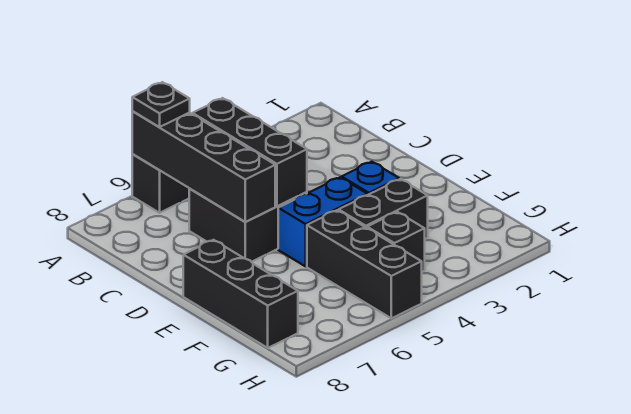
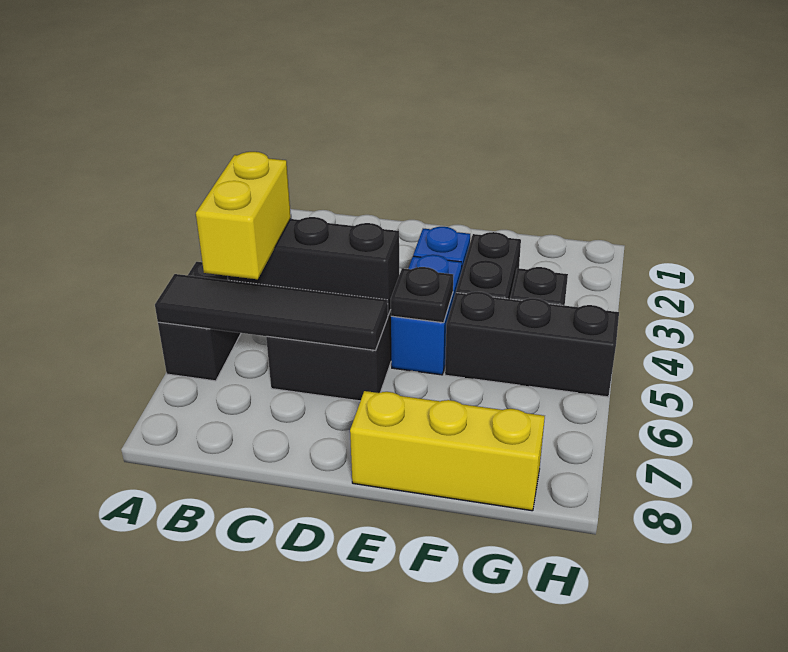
black brick A6:D6 level 2 -> black tile A6:D6 level 2
black plate A6 level 3 -> black plate E5 level 2
none -> yellow brick B5:B6 level 3
black brick E8:G8 level 1 -> yellow brick E8:G8 level 1

